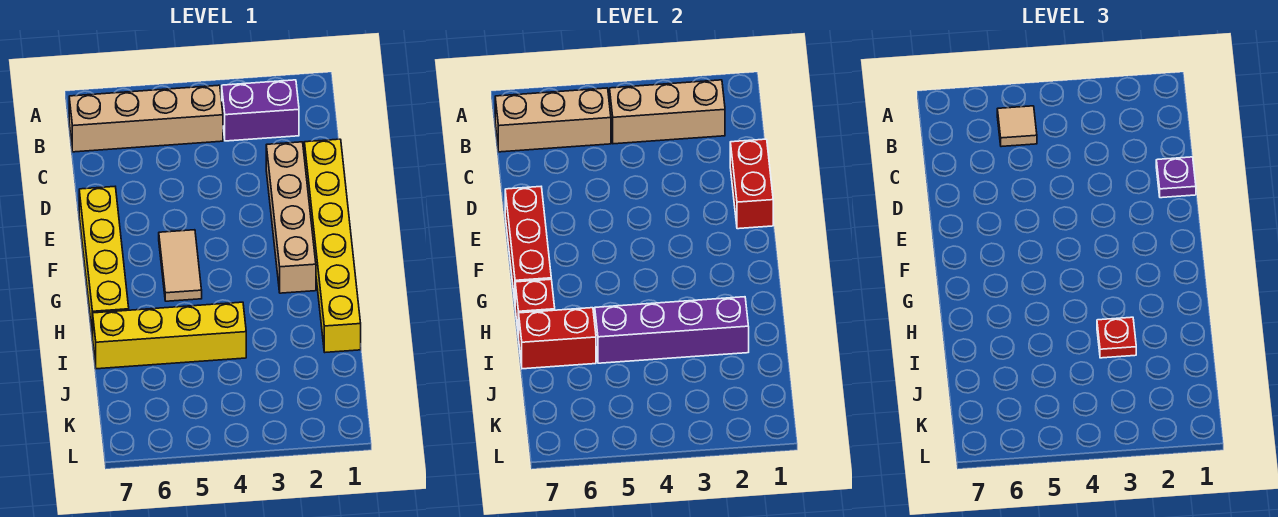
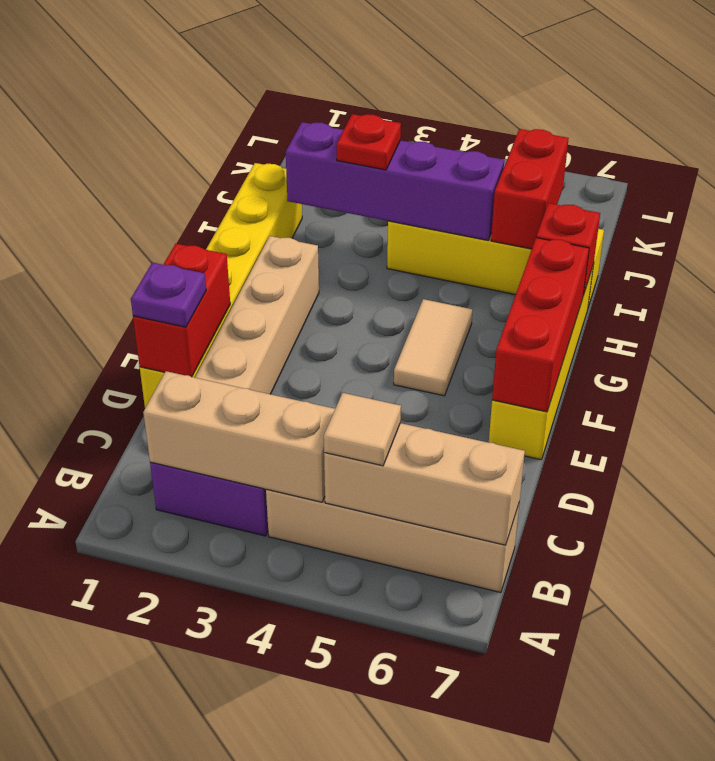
red brick I6:I7 level 2 -> red brick I6:J6 level 2

